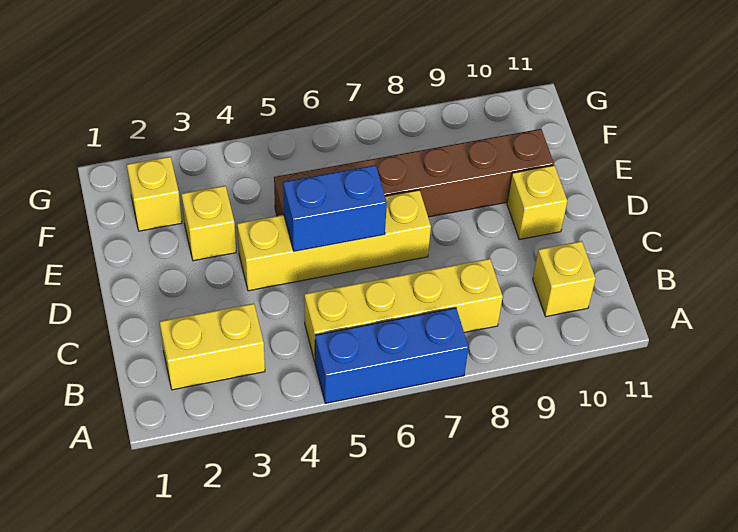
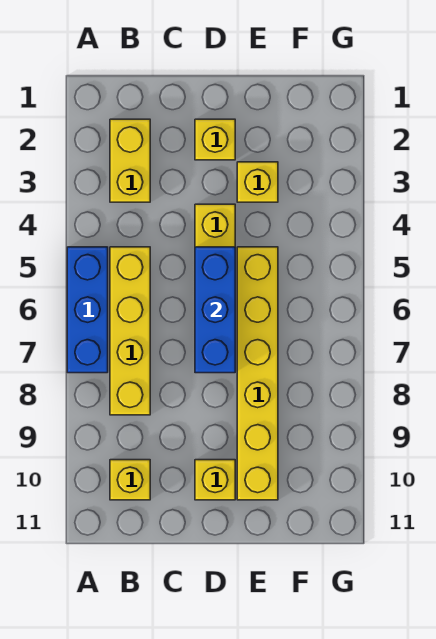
blue brick D5:D6 level 2 -> blue brick D5:D7 level 2
brown brick E5:E10 level 1 -> yellow brick E5:E10 level 1
yellow brick F2 level 1 -> yellow brick D2 level 1

